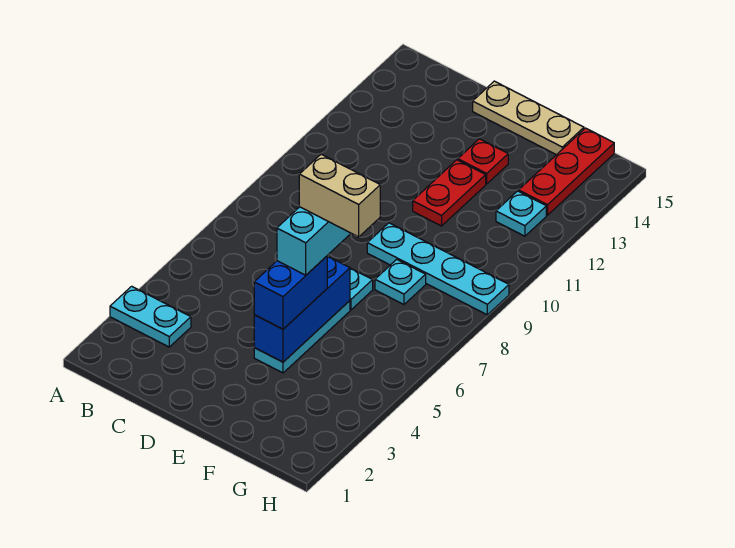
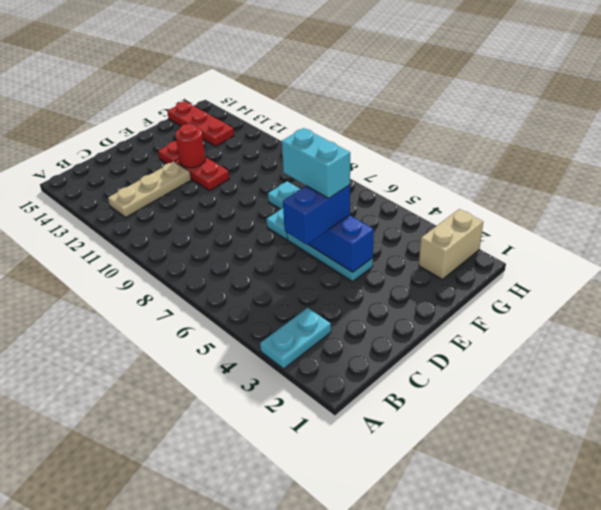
tan plate D15:F15 level 1 -> tan plate B12:D12 level 1
blue brick E4:E5 level 3 -> blue brick D5:E5 level 3
tan brick E6:F6 level 5 -> tan brick G2:H2 level 1
cyan plate E9:H9 level 1 -> none
none -> red round brick E12 level 2
cyan plate G12 level 1 -> none

